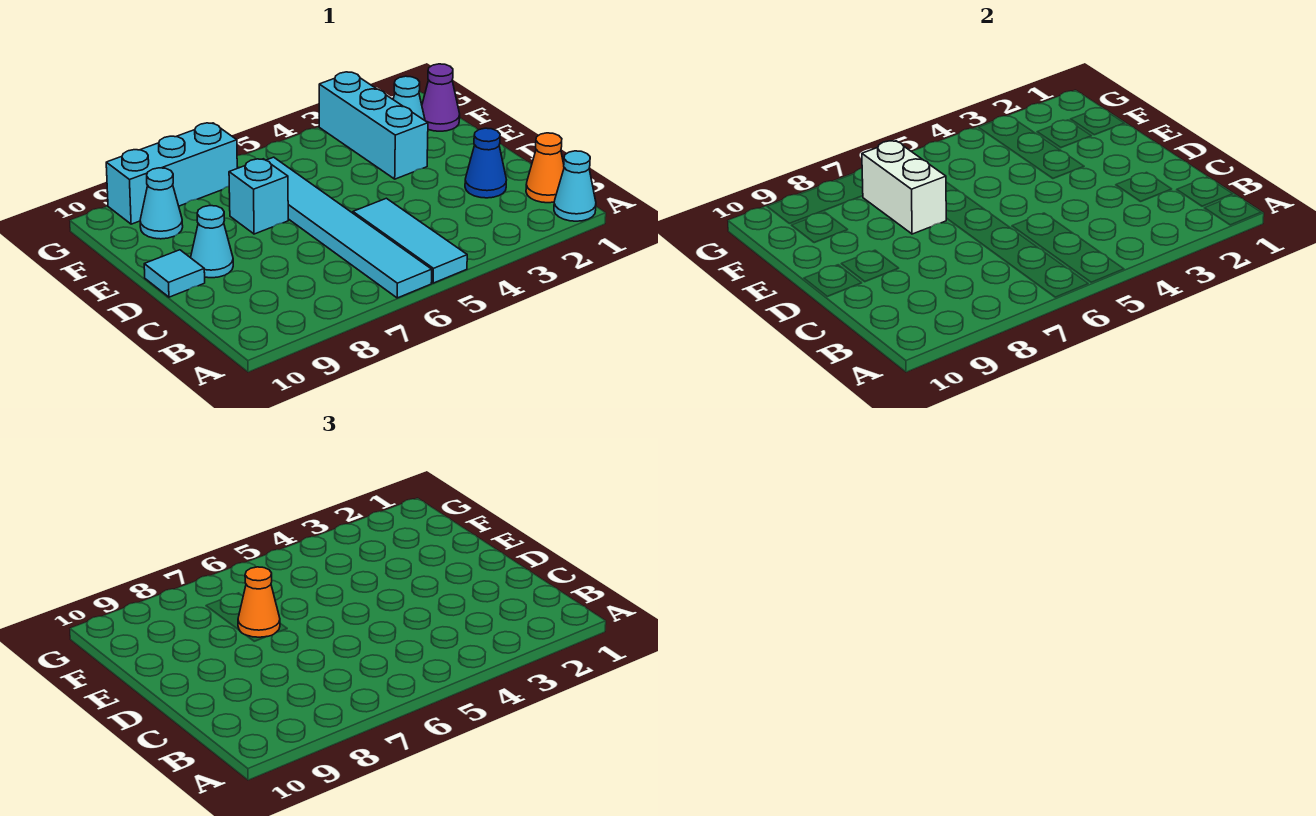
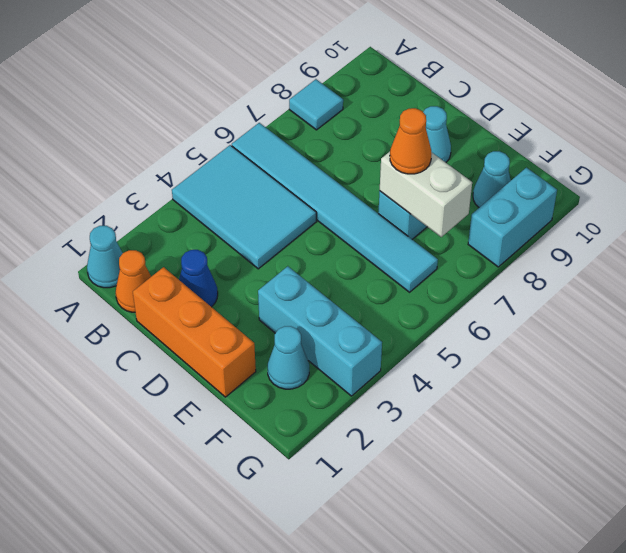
cyan tile A5:C5 level 1 -> cyan tile A4:C5 level 1
none -> orange brick C1:E1 level 1
cyan tile D10 level 1 -> cyan tile A8 level 1
purple cone F1 level 1 -> none
cyan brick G7:G9 level 1 -> cyan brick G8:G9 level 1

